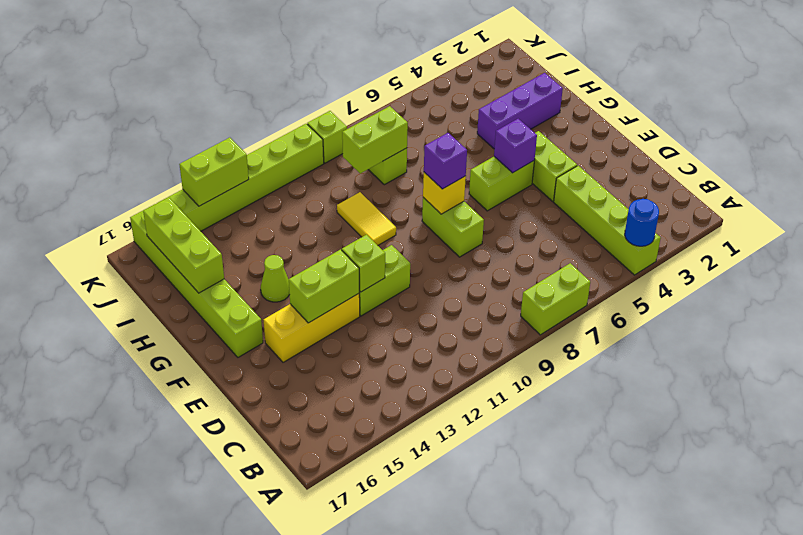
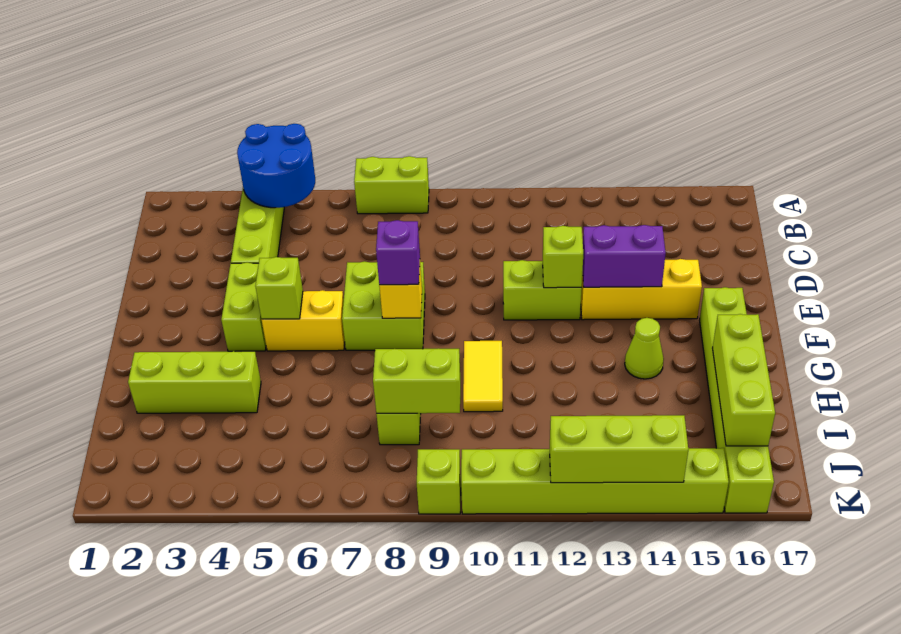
blue round brick A4 level 2 -> blue round brick A4:B5 level 2
lime brick E8:F8 level 1 -> lime brick E7:F8 level 1
lime brick E13:E14 level 2 -> purple brick E13:E14 level 2
lime brick F5:F6 level 1 -> yellow brick F5:F6 level 1
purple brick F5 level 2 -> lime brick F5 level 2
purple brick H2:H4 level 1 -> lime brick H2:H4 level 1
lime brick K13:K14 level 2 -> lime brick K12:K14 level 2

